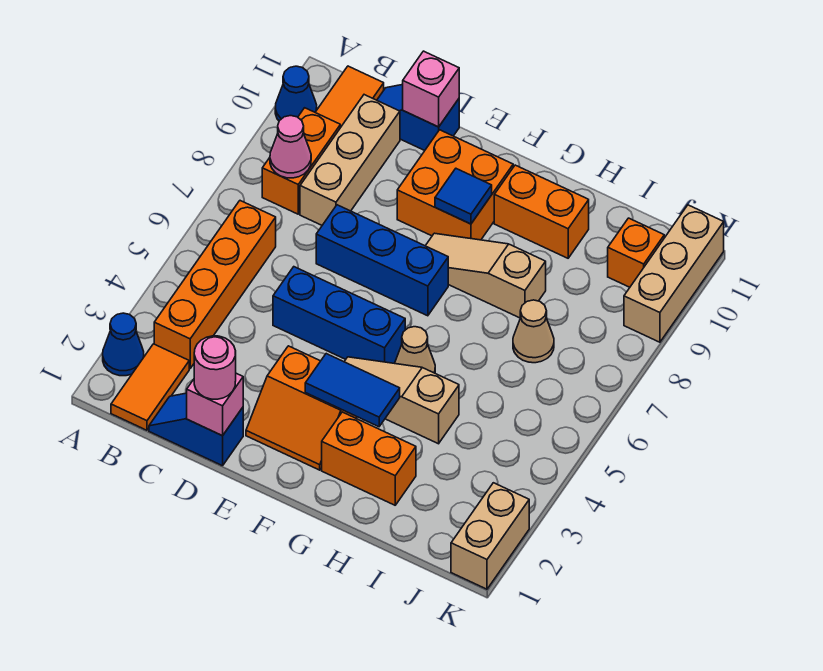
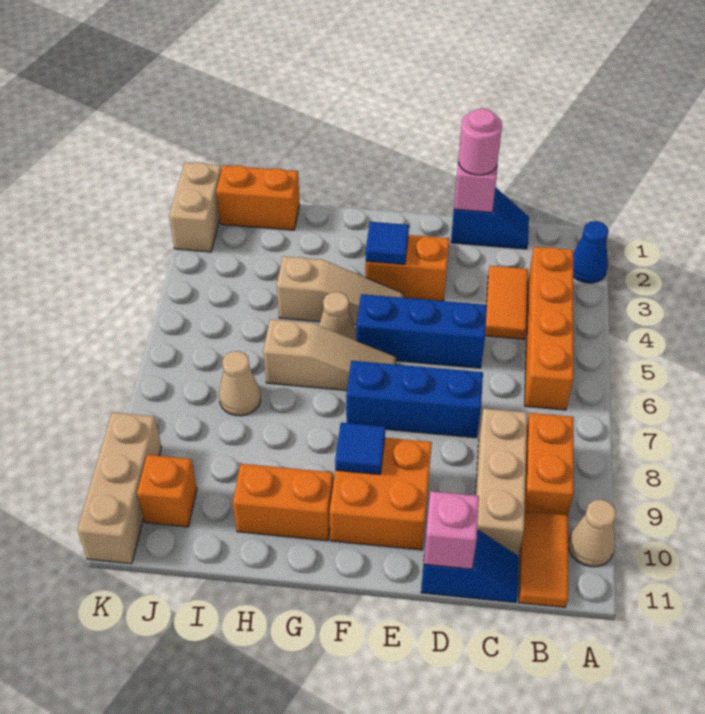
blue cone A10 level 1 -> tan cone A10 level 1
orange tile B1:B2 level 1 -> orange tile C3:C4 level 1
pink cone B8 level 2 -> none
blue tile F3:G3 level 2 -> blue tile F3 level 2
tan slope F8:H8 level 1 top H -> tan slope F6:H6 level 1 top H
orange brick G2:H2 level 1 -> orange brick I1:J1 level 1

